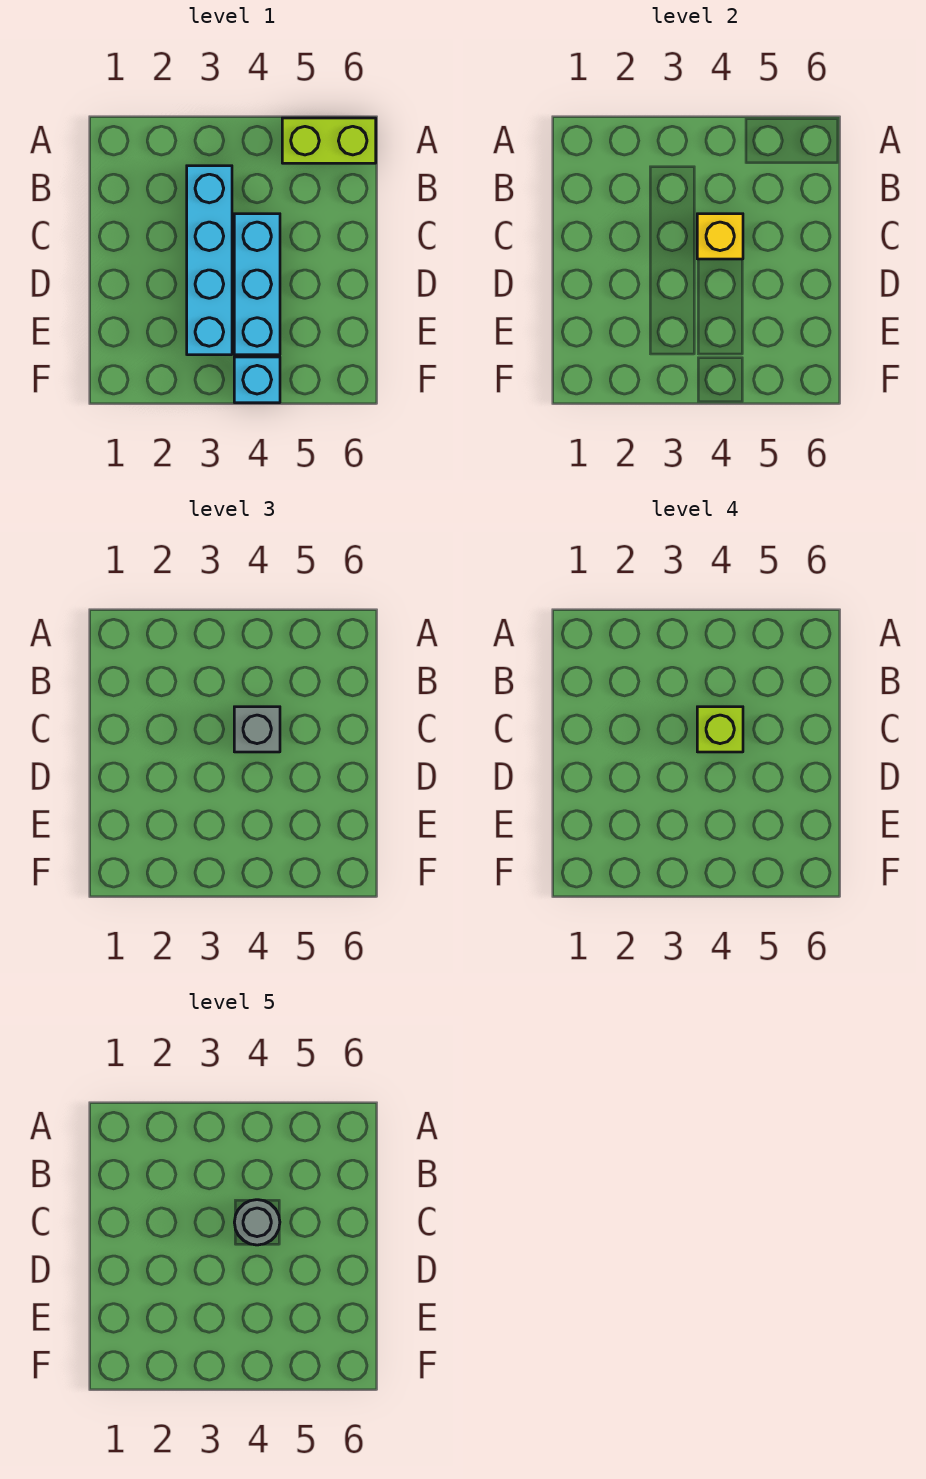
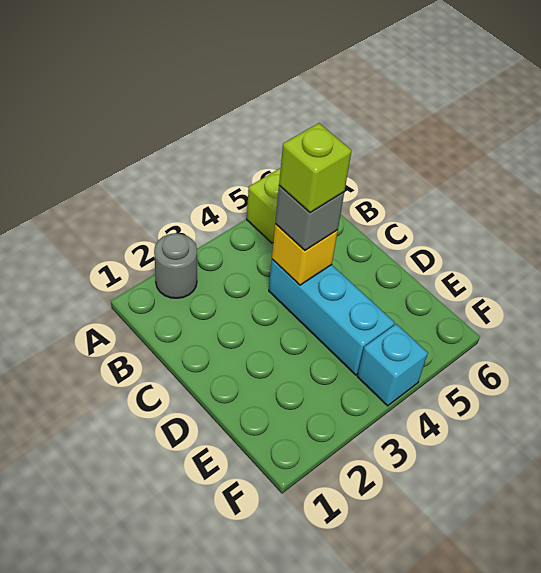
cyan brick B3:E3 level 1 -> none
grey round brick C4 level 5 -> grey round brick A2 level 1

